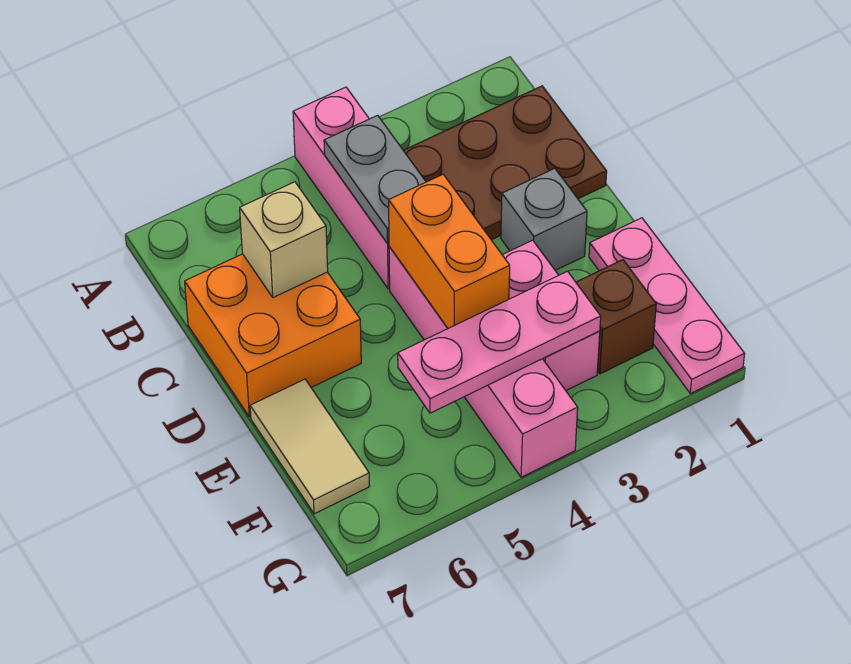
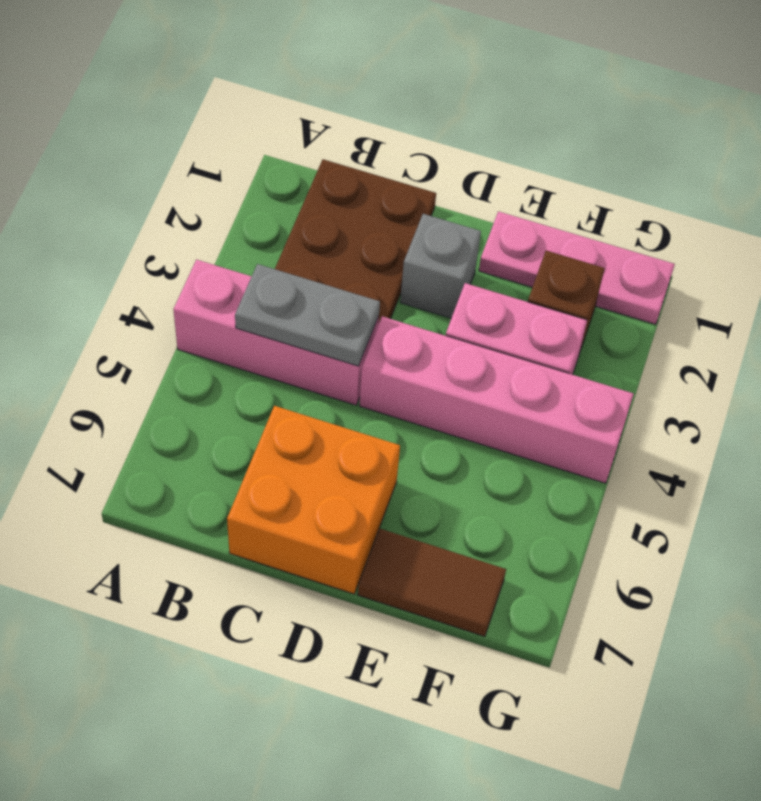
tan brick C6 level 2 -> none
orange brick D4:E4 level 2 -> none
tan tile E7:F7 level 1 -> brown tile E7:F7 level 1
pink plate F3:F5 level 2 -> none

